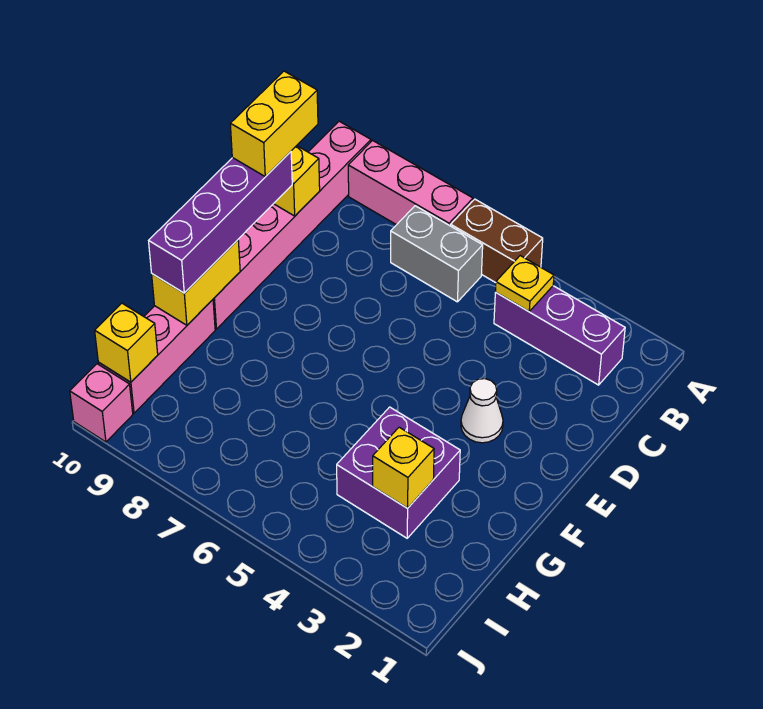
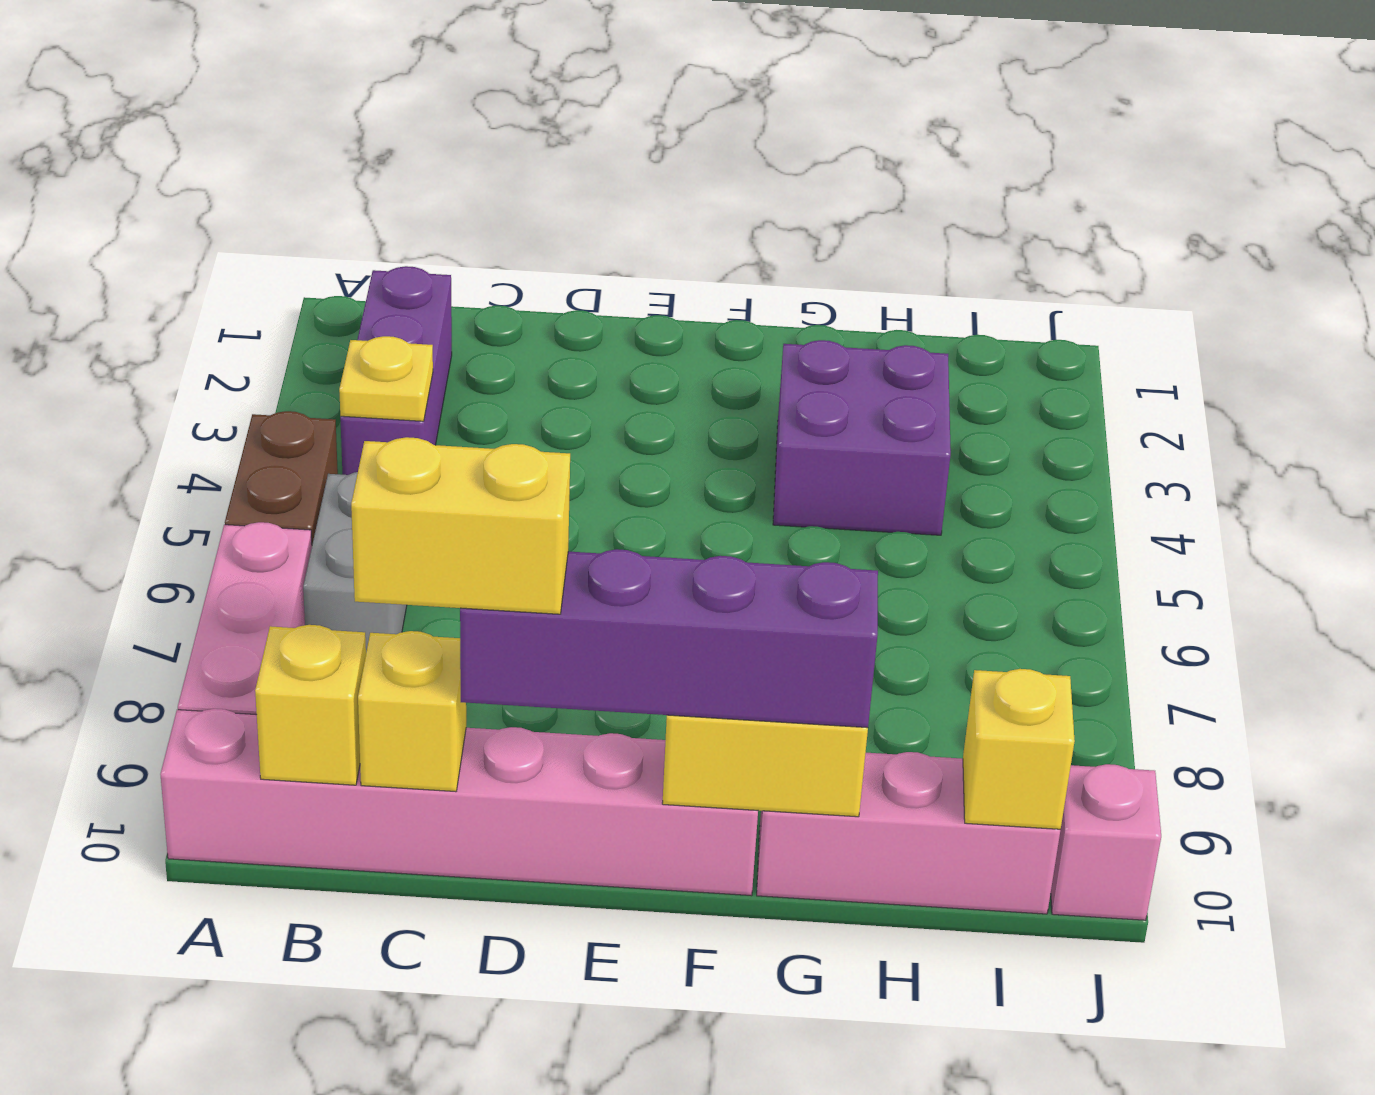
white cone E3 level 1 -> none
yellow brick H3 level 2 -> yellow brick B10 level 2

